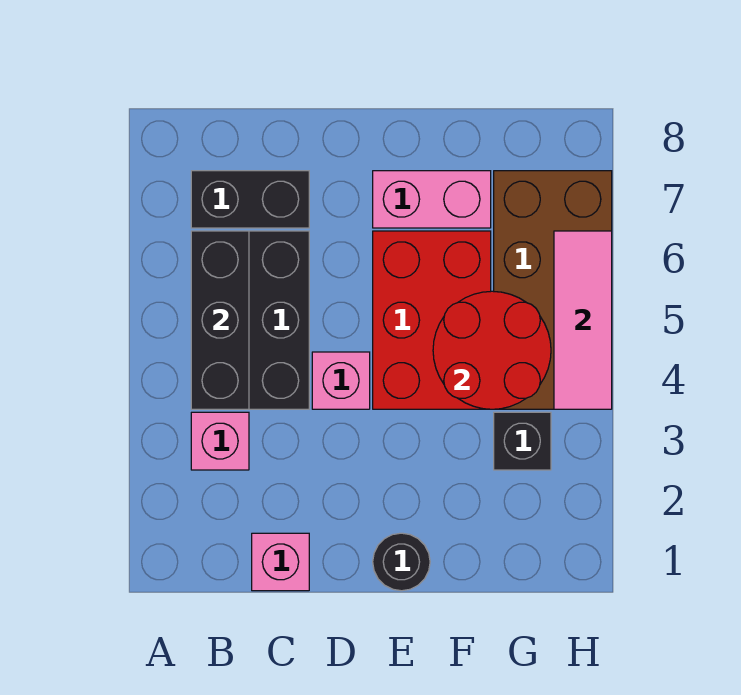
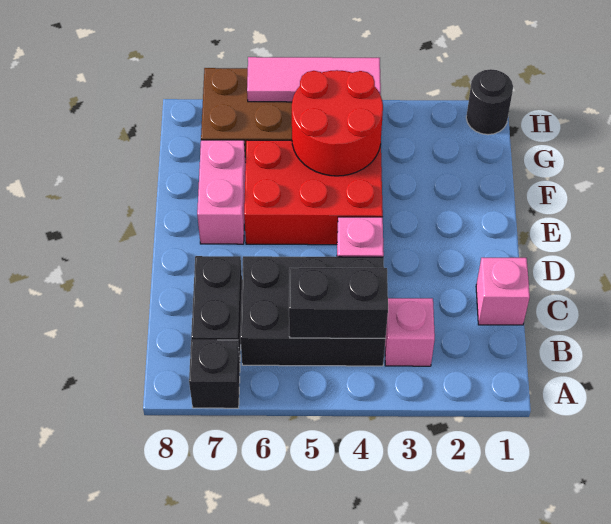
black brick B4:B6 level 2 -> black brick B4:B5 level 2
black round brick E1 level 1 -> black round brick H1 level 1
black brick G3 level 1 -> black brick A7 level 1

